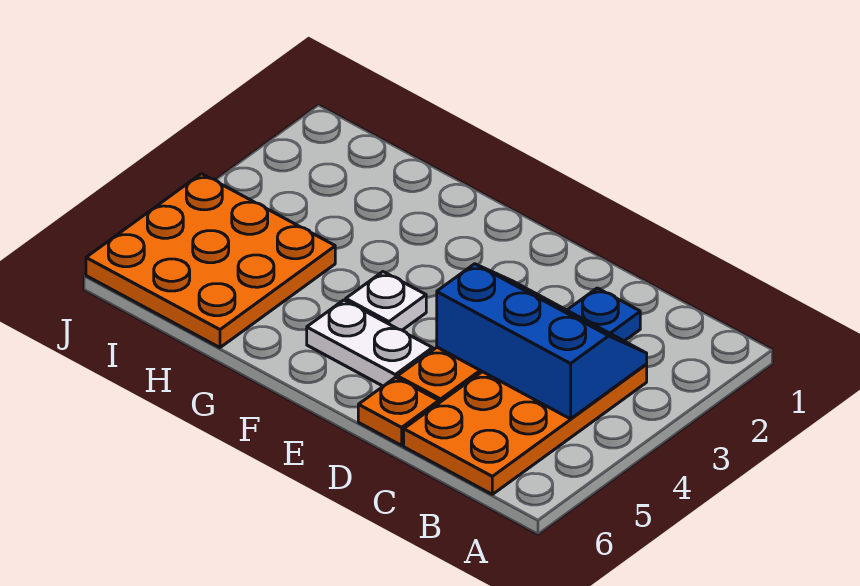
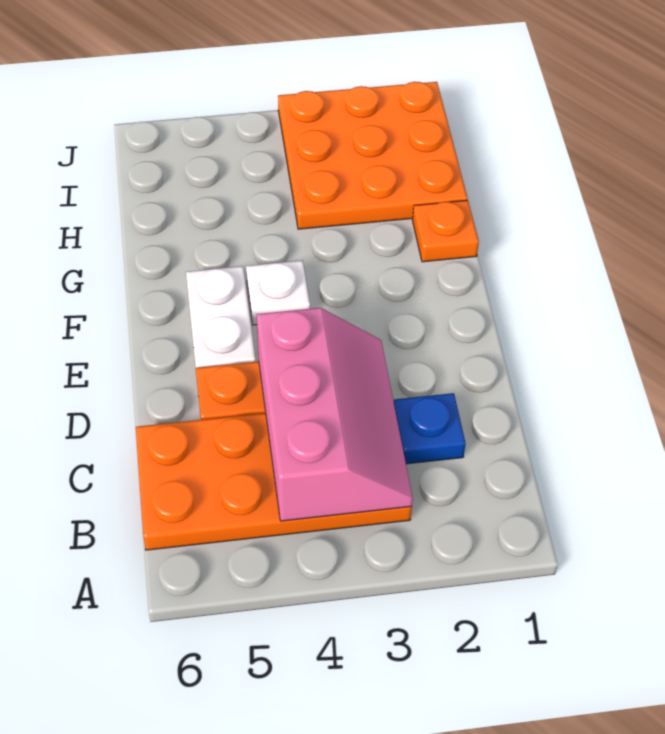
blue slope B3:D4 level 2 top 4 -> pink slope B3:D4 level 2 top 4
orange plate D6 level 1 -> orange plate G1 level 1
orange plate H4:J6 level 1 -> orange plate H1:J3 level 1

